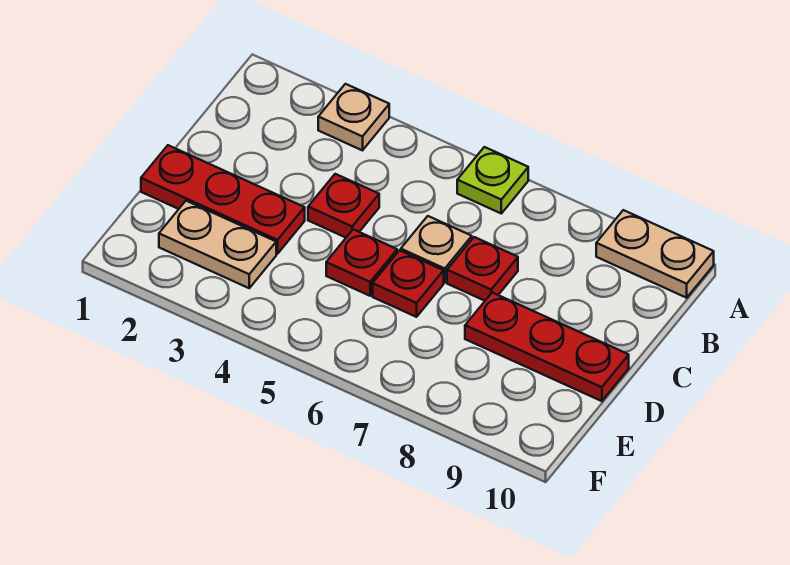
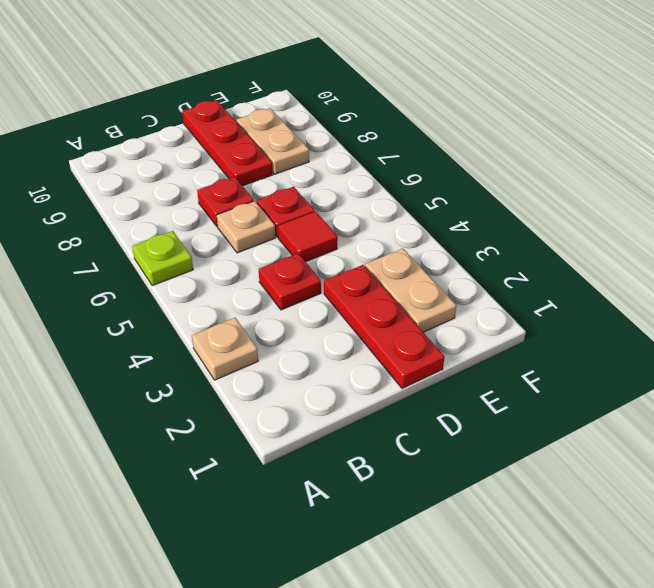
tan plate A9:A10 level 1 -> tan plate E8:E9 level 1
red plate D5 level 1 -> red tile D5 level 1

